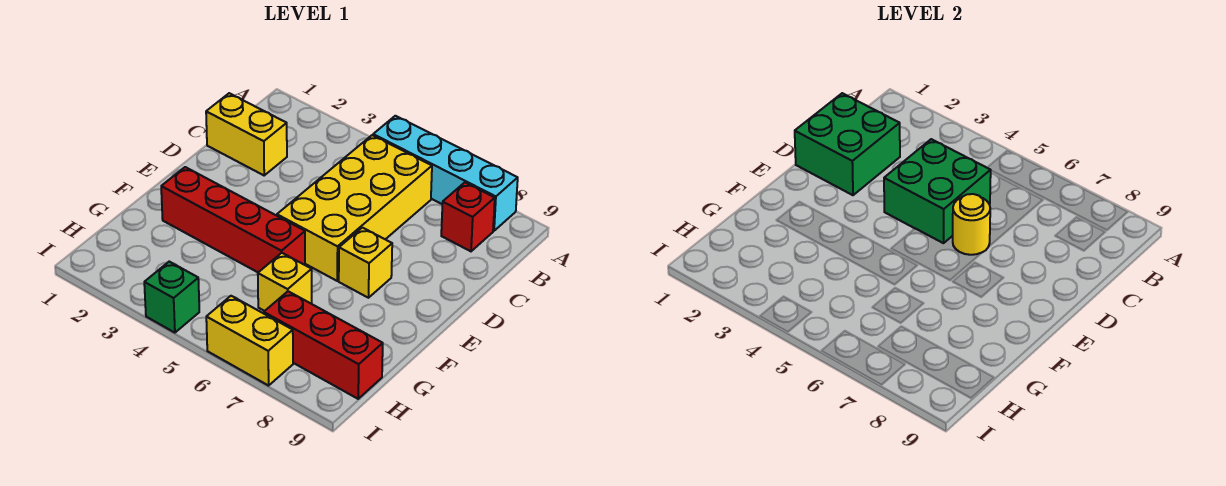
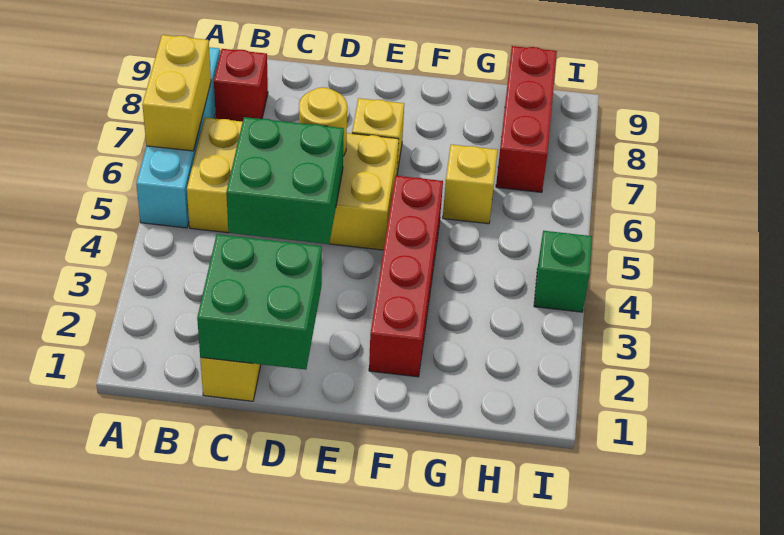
yellow brick I6:I7 level 1 -> yellow brick A6:A7 level 2

